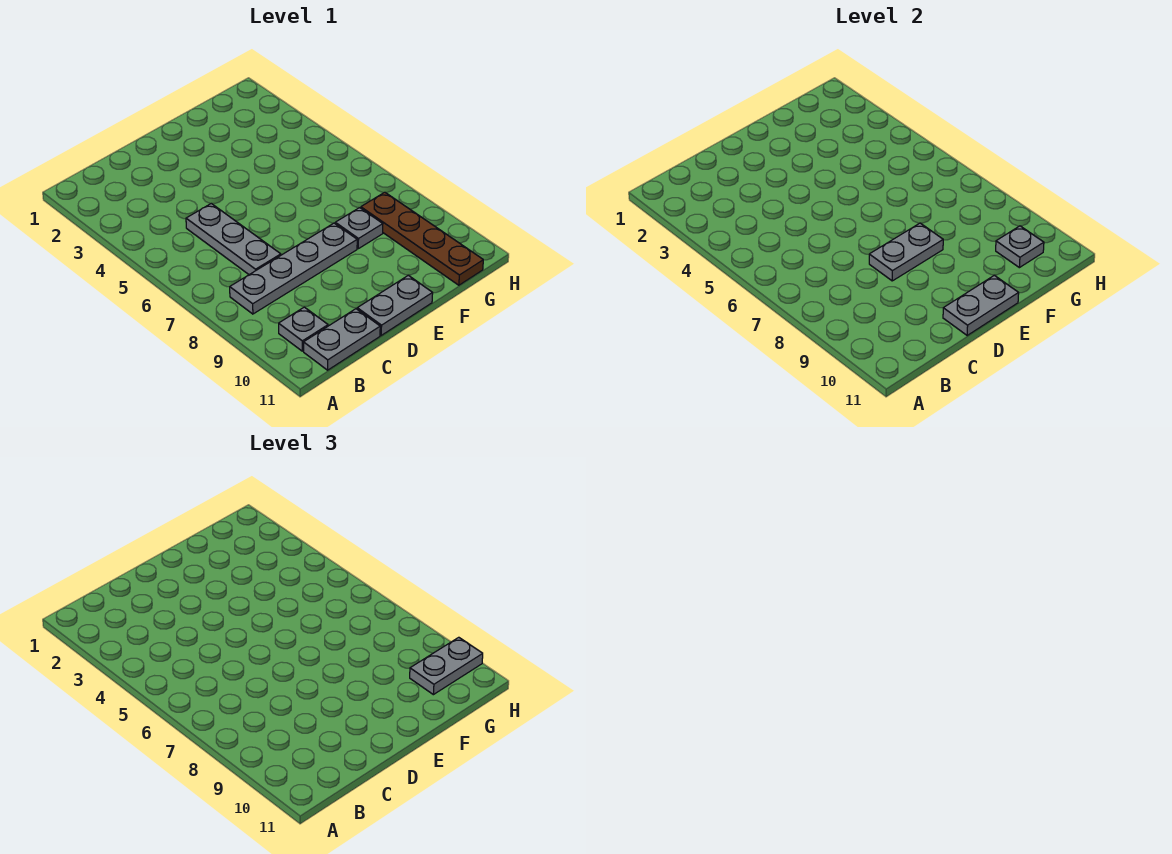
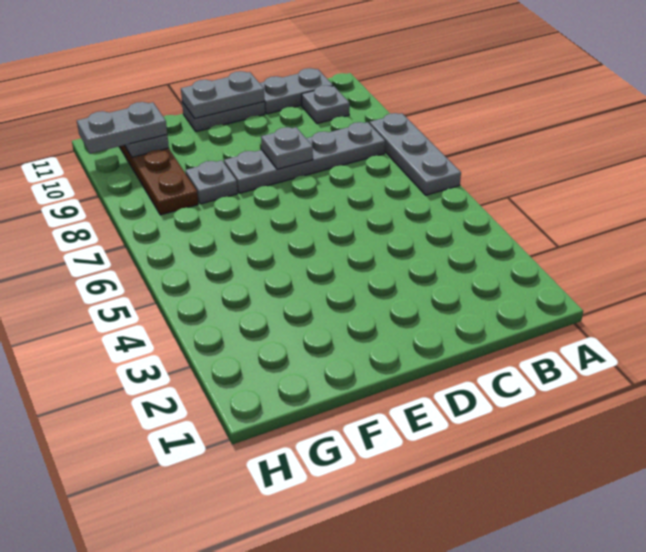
grey plate C5:C7 level 1 -> grey plate A6:A8 level 1
grey plate D8:E8 level 2 -> grey plate D8 level 2

